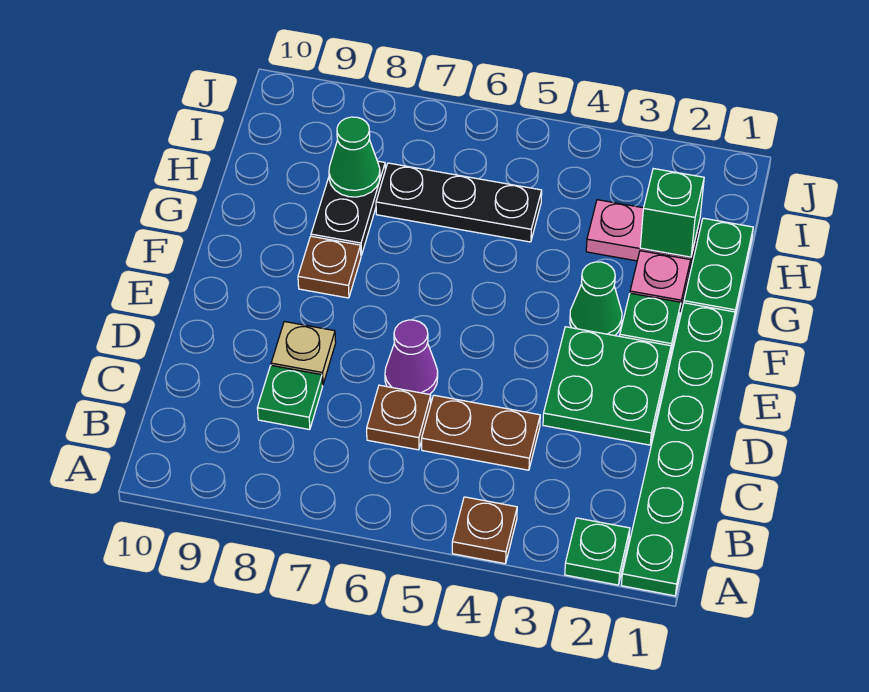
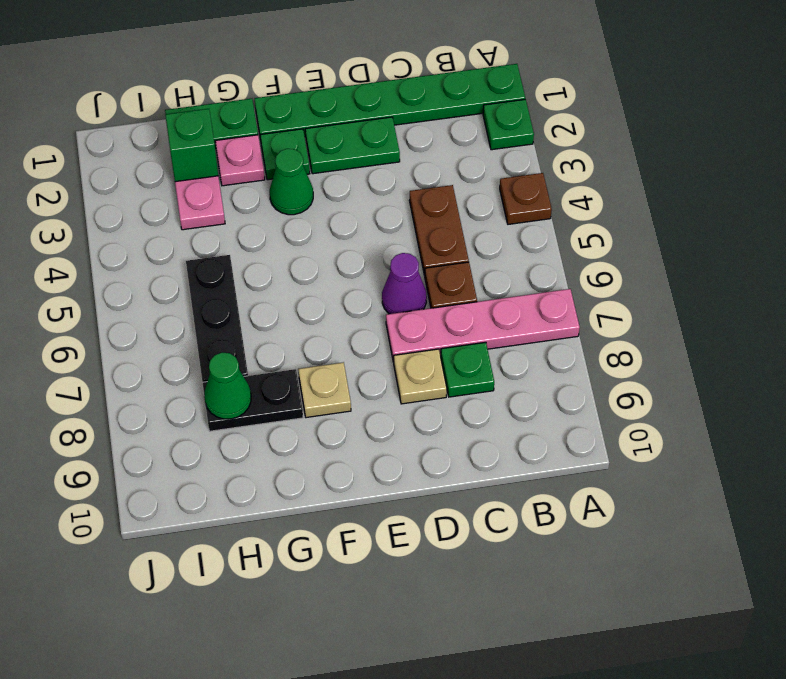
none -> pink plate A7:D7 level 1
green plate D2:E3 level 1 -> green plate D2:E2 level 1
brown plate F8 level 1 -> tan plate F8 level 1

